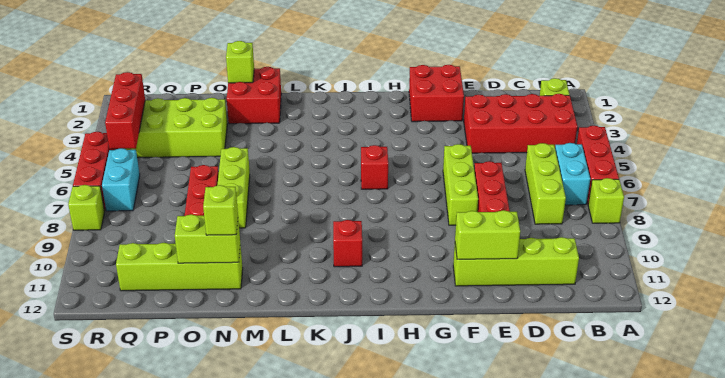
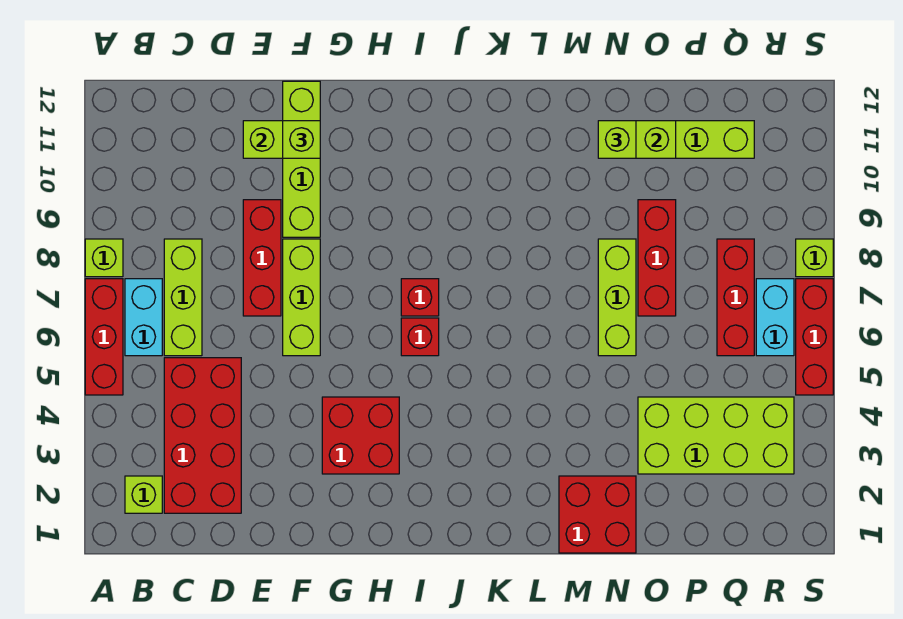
red brick B3:E4 level 1 -> red brick C2:D5 level 1
lime brick C11:F11 level 1 -> lime brick F9:F12 level 1
red brick F1:G2 level 1 -> red brick G3:H4 level 1
red brick J10 level 1 -> red brick I7 level 1
lime brick N1 level 2 -> lime brick F11 level 3
red brick R3:R5 level 2 -> red brick Q6:Q8 level 1

